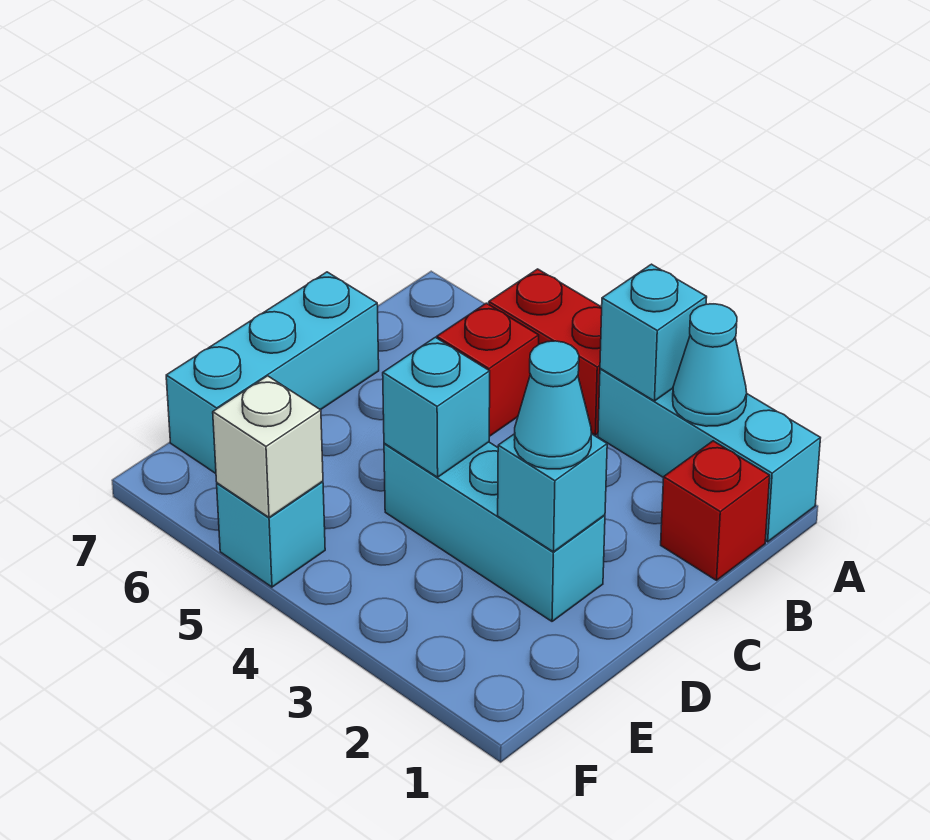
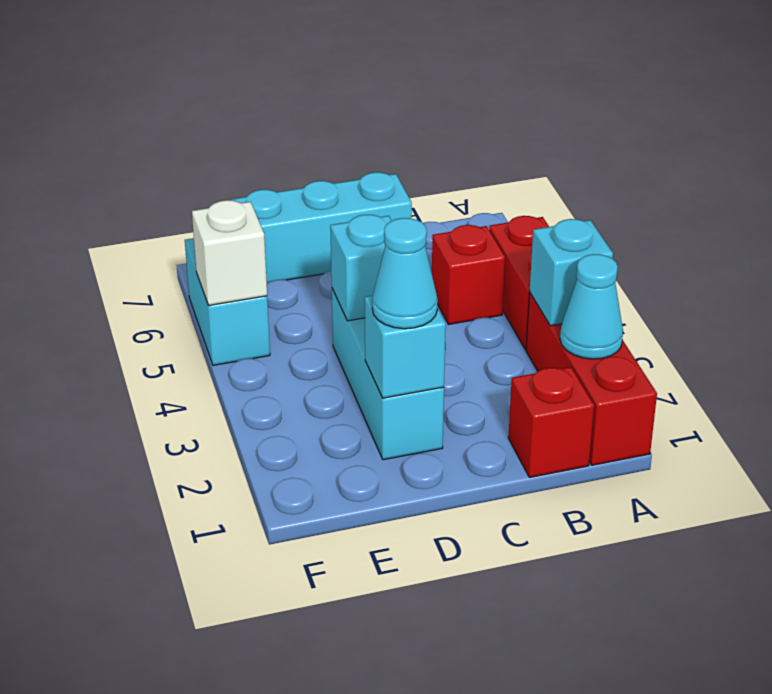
cyan brick A1:A3 level 1 -> red brick A1:A3 level 1
cyan brick F5 level 1 -> cyan brick F5:F6 level 1

